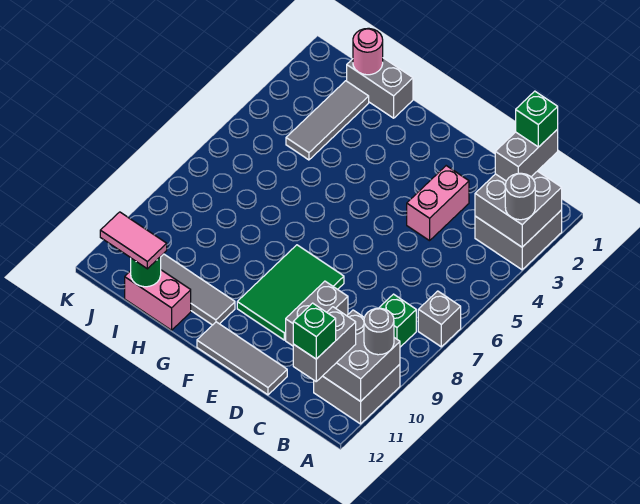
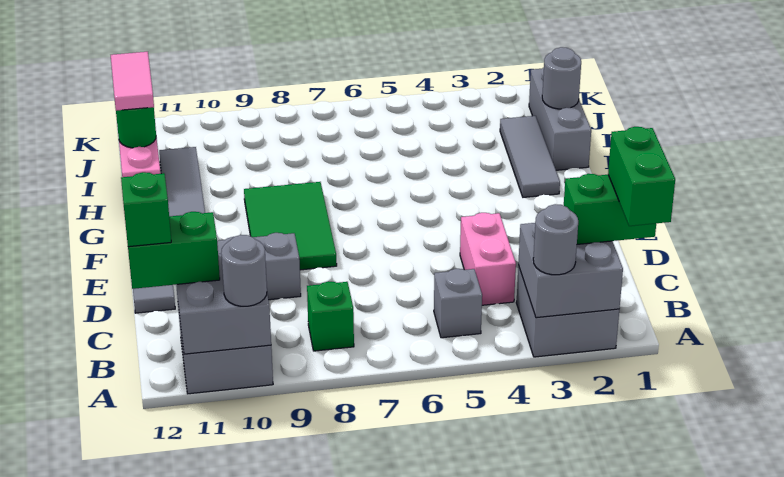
grey brick A7 level 1 -> grey brick B5 level 1
grey brick B1:B2 level 3 -> green brick B1:B2 level 3
green brick B1 level 4 -> green brick A1:B1 level 4
grey brick B11:B12 level 3 -> green brick B11:B12 level 3
pink brick D3:D4 level 1 -> pink brick C4:D4 level 1
green tile E8:F10 level 1 -> green tile E8:G9 level 1
grey brick H1:I1 level 1 -> grey brick H1:J1 level 1
pink round brick I1 level 2 -> grey round brick I1 level 2
grey tile I2:I4 level 1 -> grey tile G2:I2 level 1

